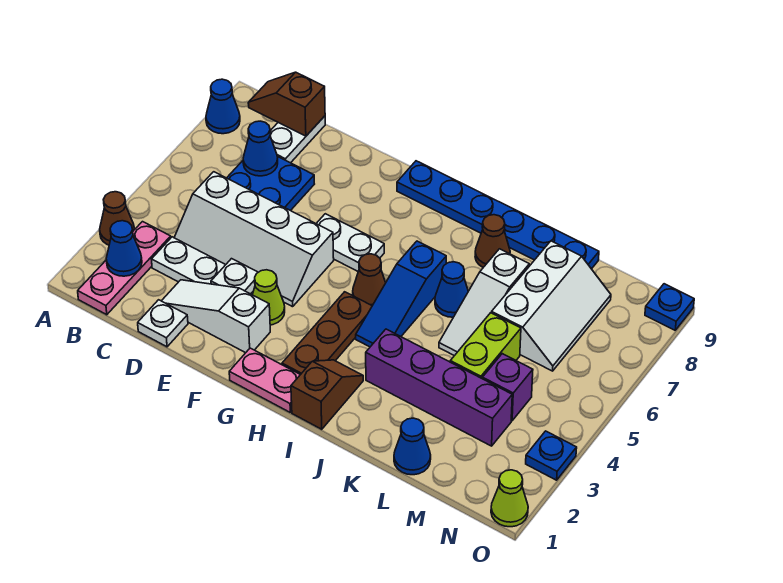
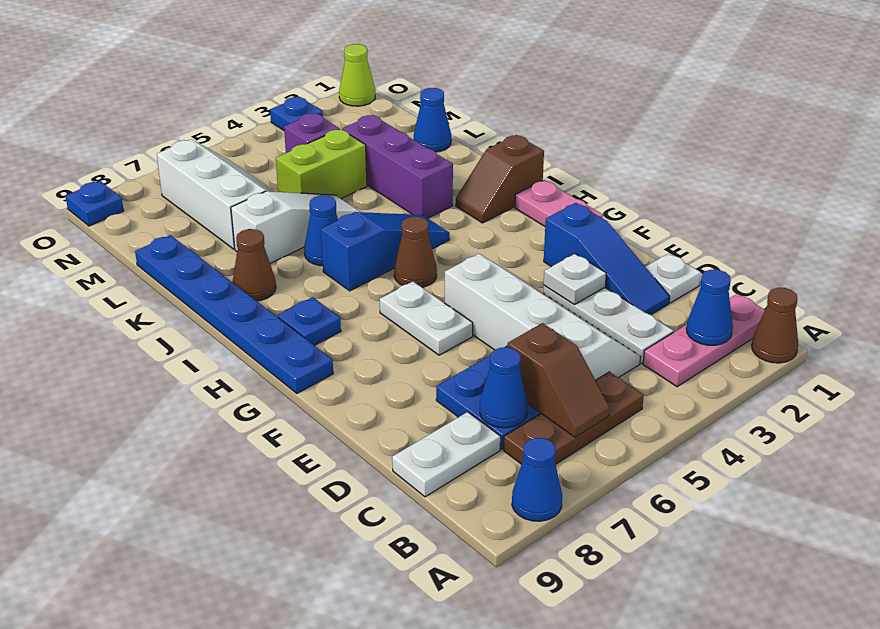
brown cone A3 level 1 -> brown cone A1 level 1
brown slope B9:C9 level 2 top C -> brown slope B6:C6 level 2 top C
white slope D2:F2 level 1 top F -> blue slope D2:F2 level 1 top F
lime cone F3 level 1 -> none
brown plate H2:H4 level 1 -> brown plate B5:B7 level 1
none -> blue plate H8 level 1
purple brick J3:M3 level 1 -> purple brick J3:L3 level 1
white slope L6:M8 level 1 top L -> white slope L6:N7 level 1 top 7

